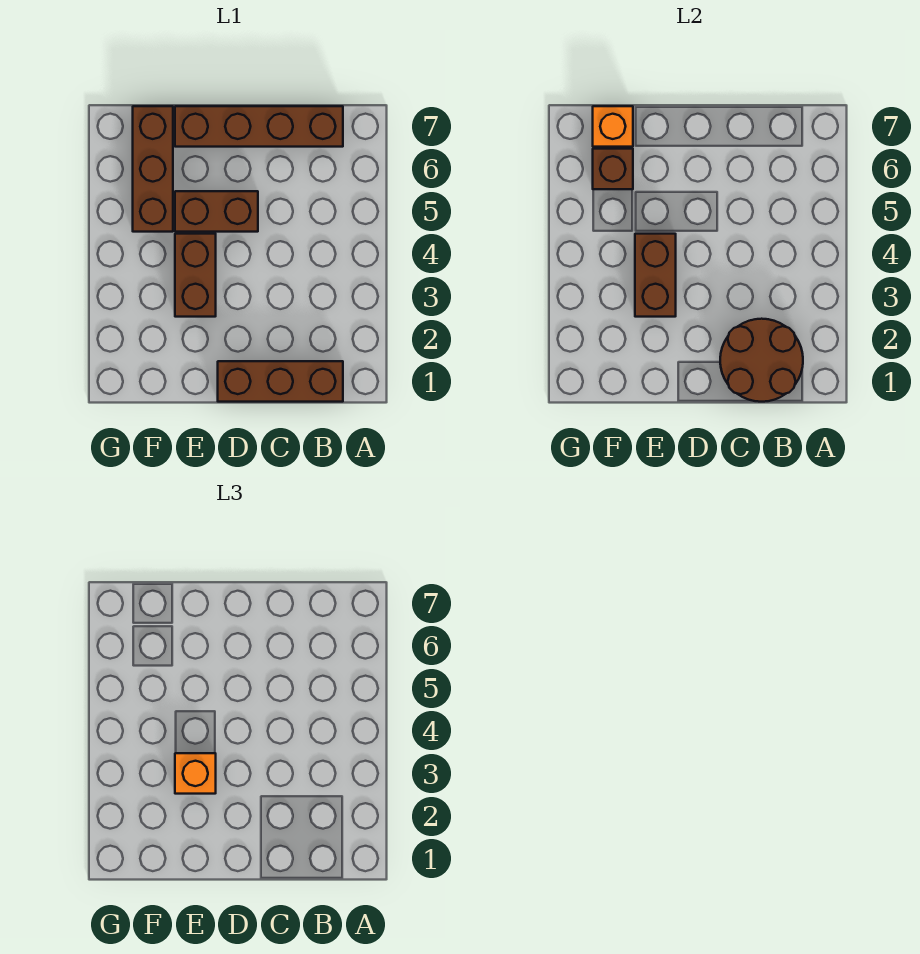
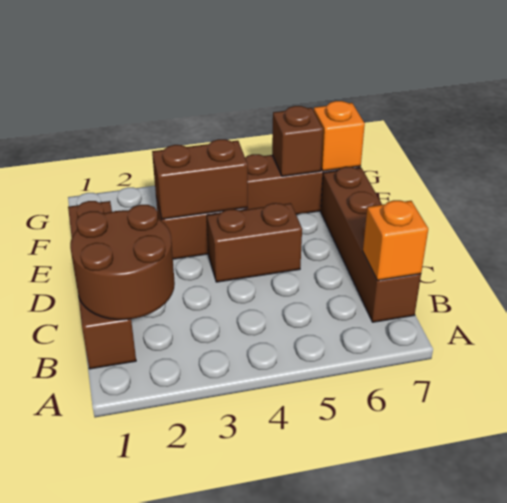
brown brick B1:D1 level 1 -> brown brick B1:E1 level 1
brown brick D5:E5 level 1 -> brown brick D4:D5 level 1
orange brick E3 level 3 -> orange brick B7 level 2

